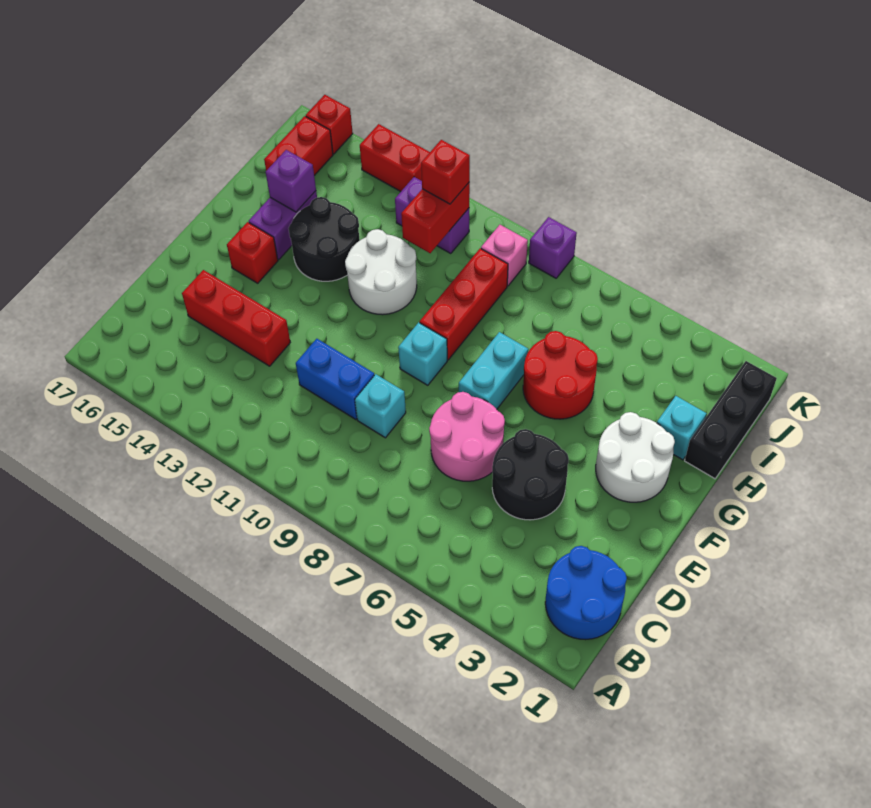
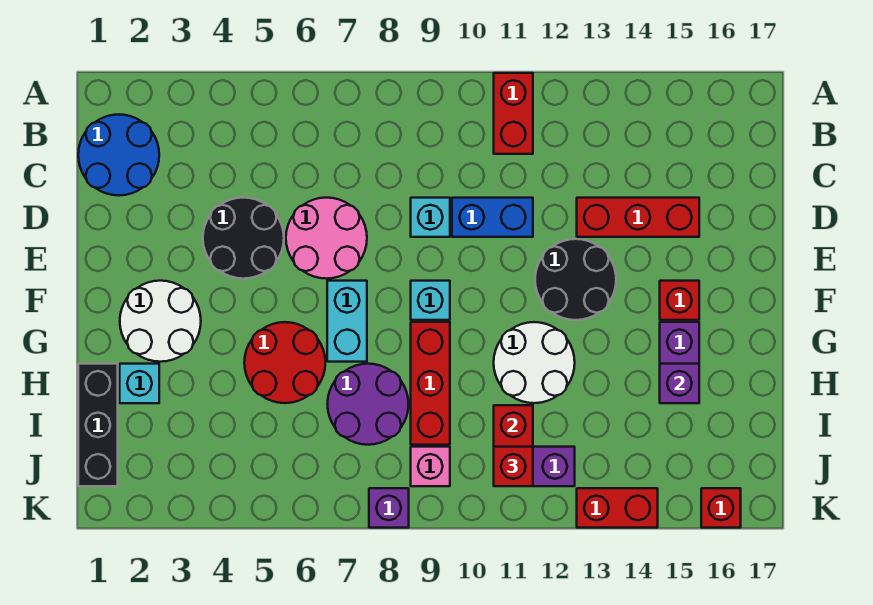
black round brick G13:H14 level 1 -> black round brick E12:F13 level 1
none -> purple round brick H7:I8 level 1
red brick I16:J16 level 1 -> red brick A11:B11 level 1

